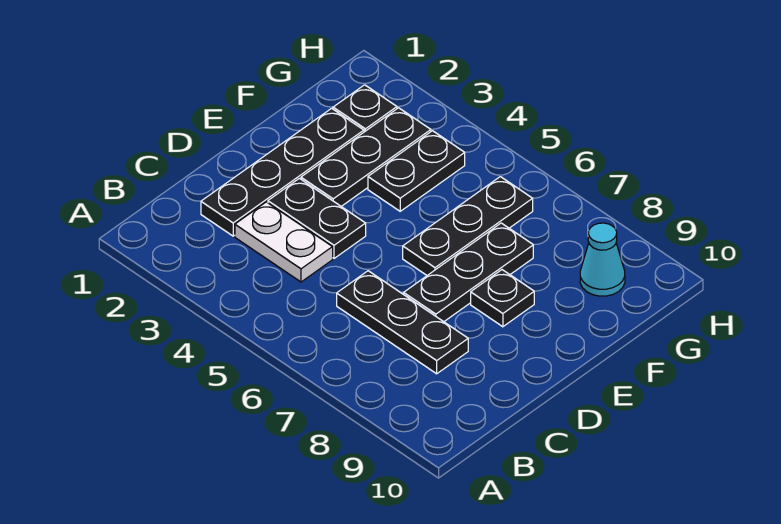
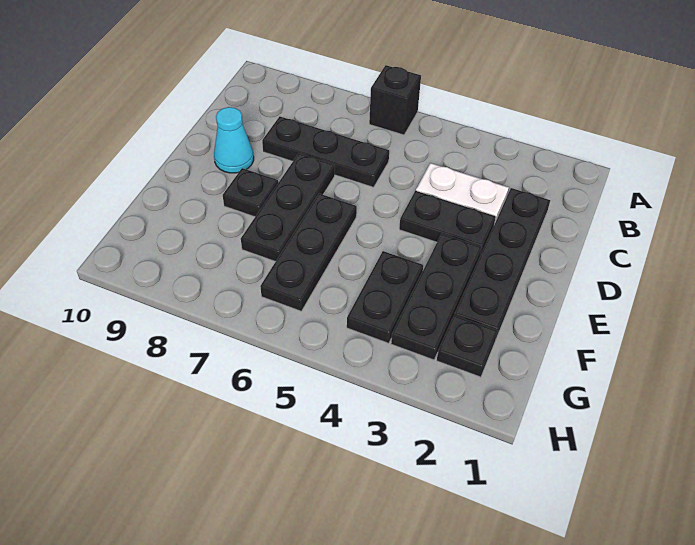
none -> black brick A6 level 1
cyan cone G9 level 1 -> cyan cone D9 level 1

